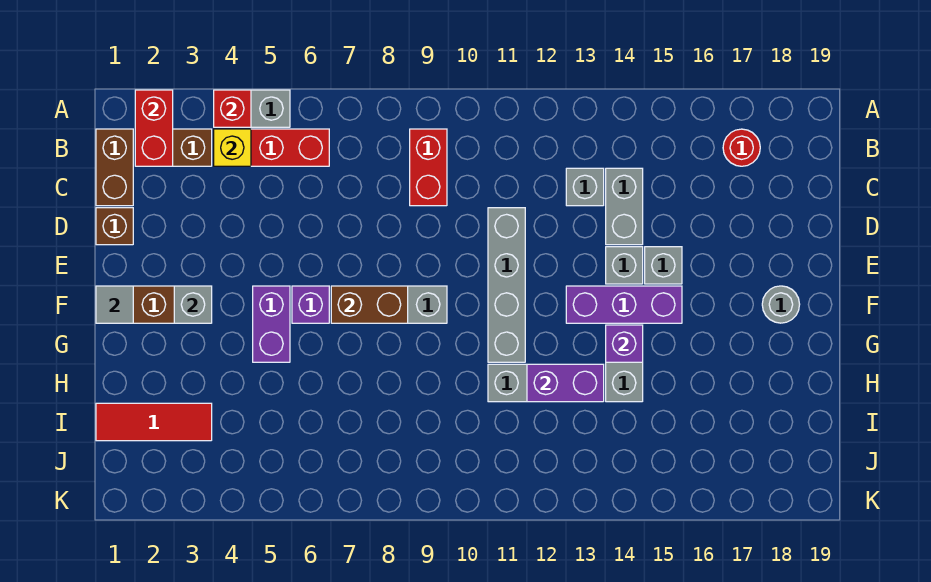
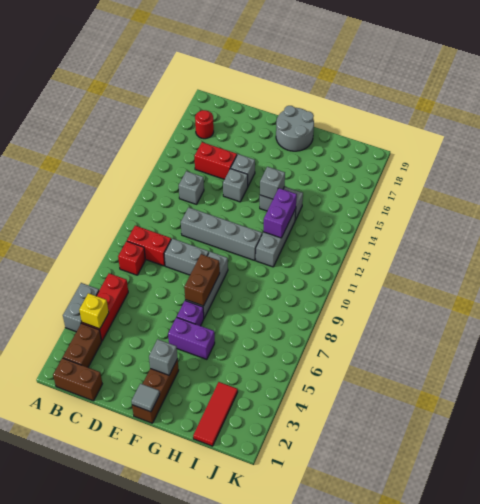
red brick A2:B2 level 2 -> red brick C15:D15 level 1
red brick A4 level 2 -> red brick B8 level 1
grey brick C14:D14 level 1 -> grey brick D9:E9 level 1
brown brick D1 level 1 -> none
purple brick F13:F15 level 1 -> none
grey round brick F18 level 1 -> grey round brick F18:G19 level 1
purple brick G14 level 2 -> grey brick G14 level 2

